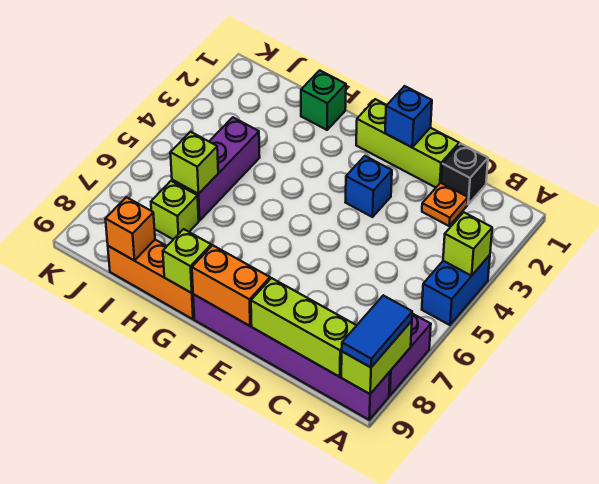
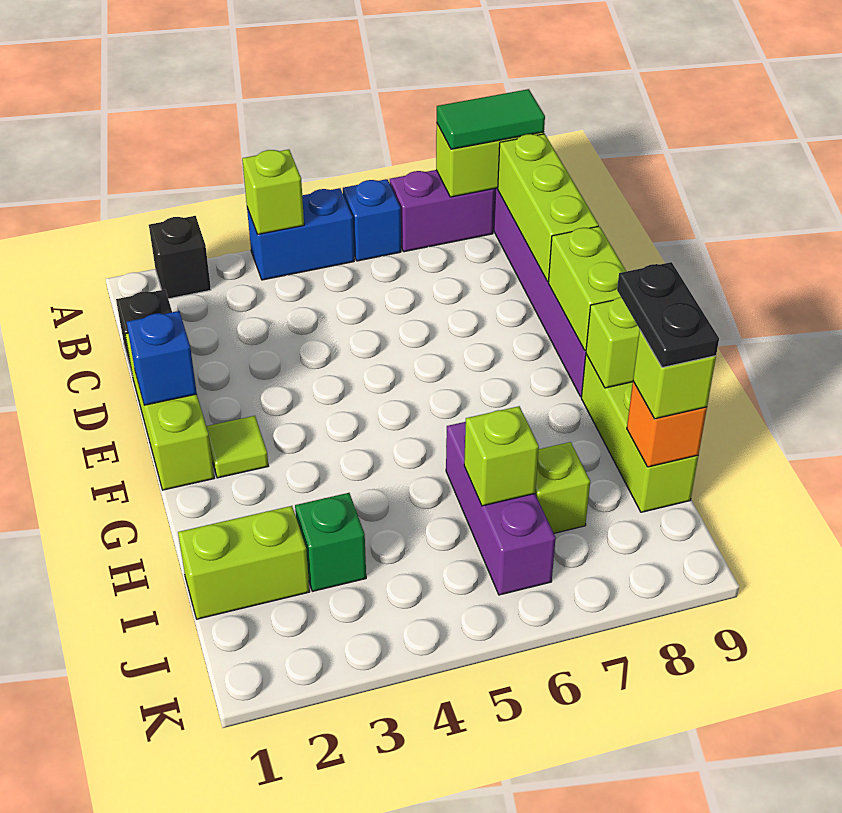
none -> black brick A2 level 1
blue tile A8:A9 level 3 -> green tile A8:A9 level 3
orange plate C2 level 1 -> none
blue brick E3 level 1 -> blue brick A6 level 1
orange brick E9:F9 level 2 -> lime brick E9:F9 level 2
none -> lime tile F2 level 1
orange brick G9:I9 level 1 -> lime brick G9:I9 level 1
green brick H1 level 1 -> green brick I3 level 1
none -> black plate H9:I9 level 4
none -> lime brick I1:I2 level 1
purple brick I4:I6 level 1 -> purple brick H6:J6 level 1
none -> lime brick I9 level 3

